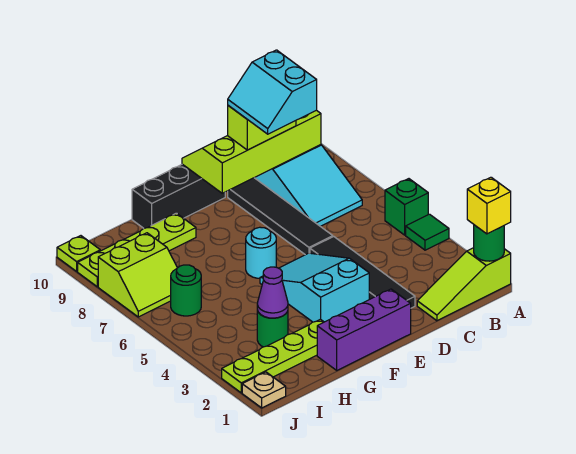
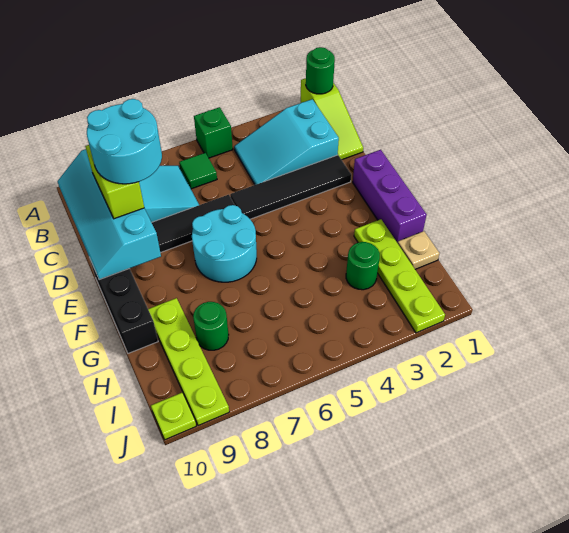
yellow brick A1 level 3 -> none
green tile A4 level 1 -> green tile B6 level 1
lime slope B9:E10 level 2 top 9 -> cyan slope B9:E10 level 2 top 9
cyan slope C8:D9 level 4 top C -> cyan round brick C8:D9 level 4
cyan slope E3:F5 level 1 top 3 -> cyan slope B2:C4 level 1 top 2
cyan round brick F6 level 1 -> cyan round brick E6:F7 level 1
purple cone H3 level 2 -> none
green round brick I6 level 1 -> green round brick H8 level 1
lime slope I7:J8 level 1 top 8 -> none
tan plate J1 level 1 -> tan plate H1 level 1

